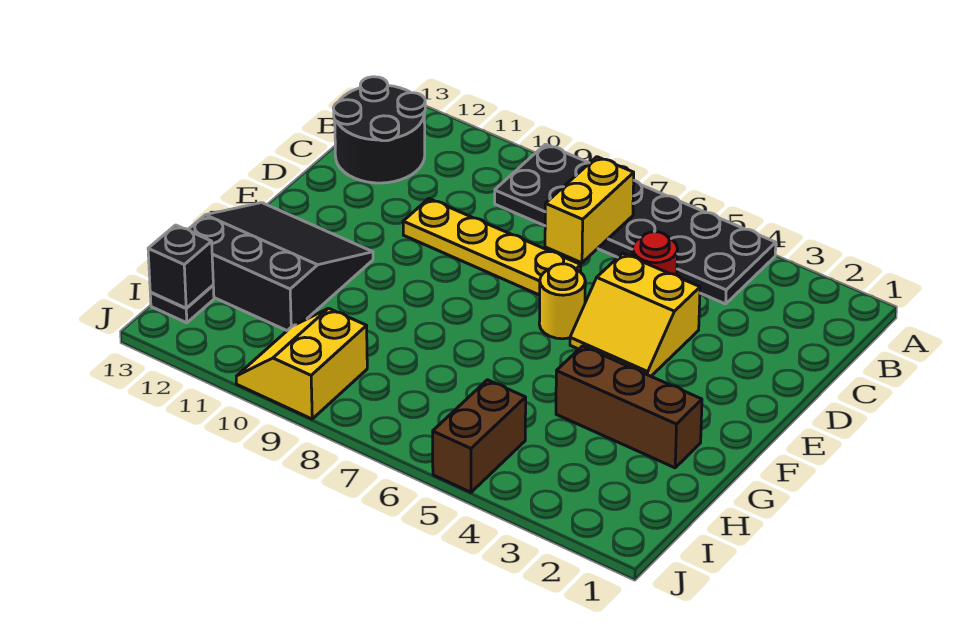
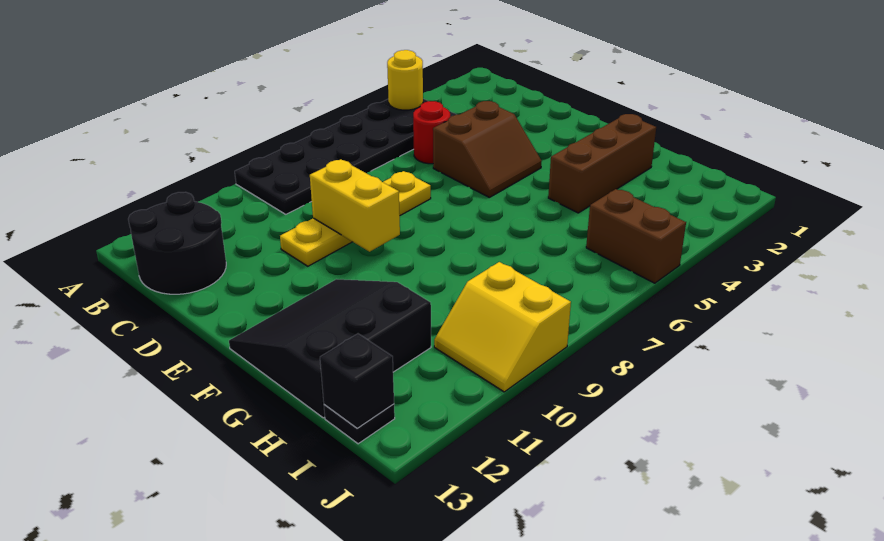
yellow brick B7:C7 level 2 -> yellow brick D9:E9 level 2
yellow slope D4:E5 level 1 top D -> brown slope D4:E5 level 1 top D
yellow round brick E6 level 1 -> yellow round brick A4 level 2

